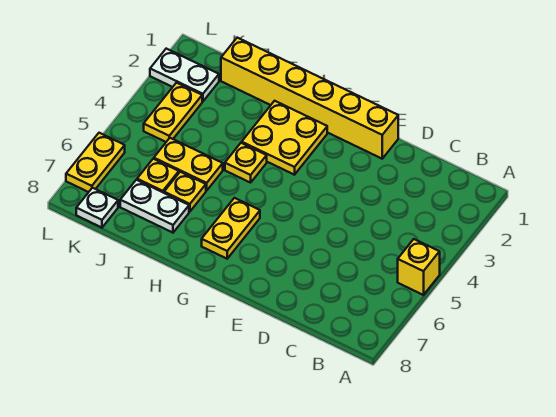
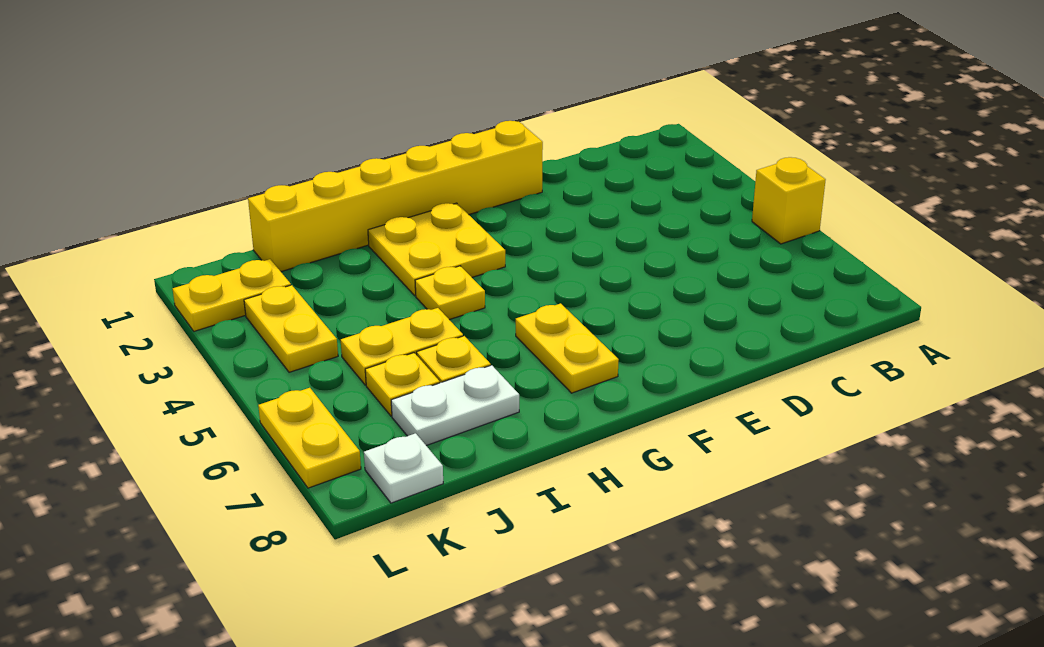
white plate K2:L2 level 1 -> yellow plate K2:L2 level 1

